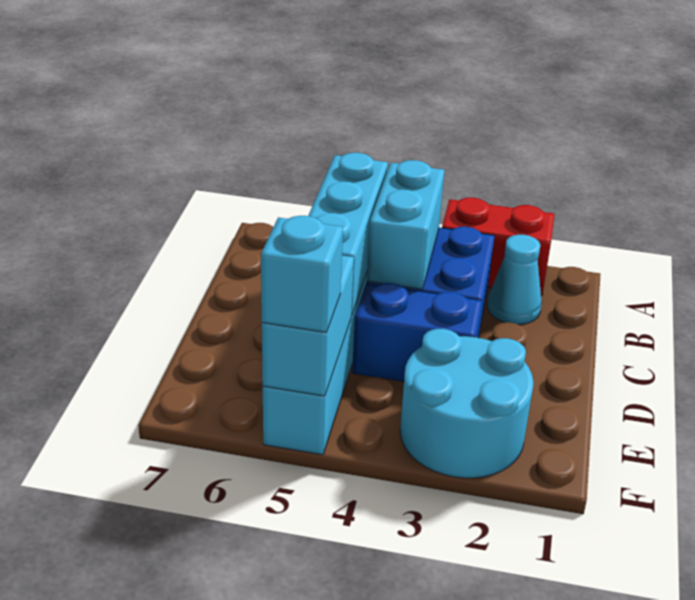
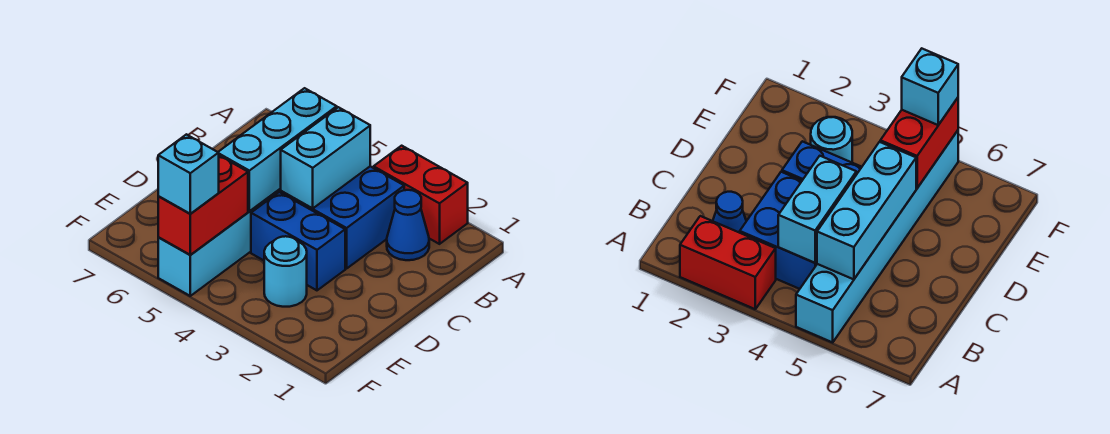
cyan cone B2 level 1 -> blue cone B2 level 1
cyan round brick E2:F3 level 1 -> cyan round brick E3 level 1
cyan brick E5:F5 level 2 -> red brick E5:F5 level 2

